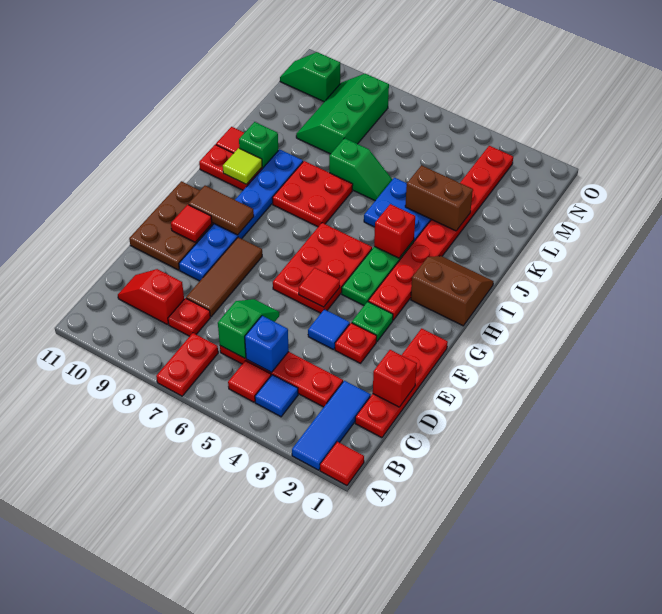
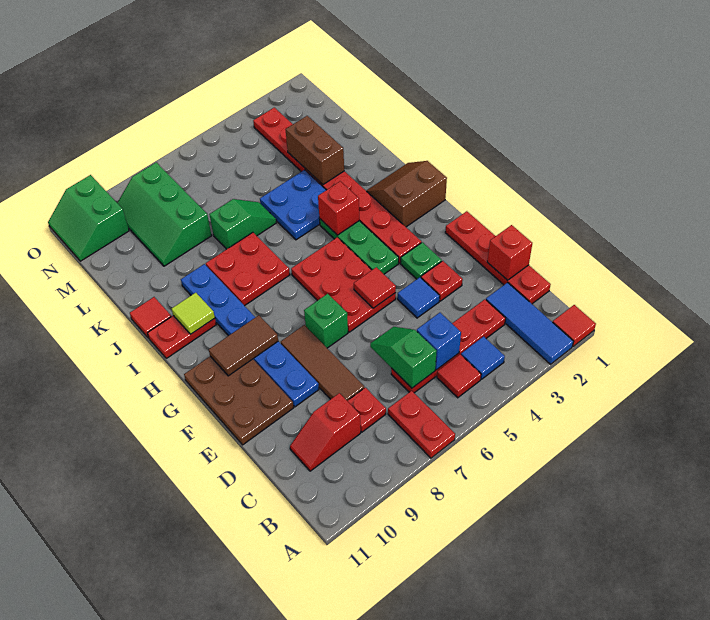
red tile F10 level 2 -> none
green brick J10 level 1 -> green brick F7 level 1
brown brick K3:K4 level 2 -> brown brick K3:L3 level 2
green slope N10:N11 level 1 top 10 -> green slope N10:O11 level 1 top 10

